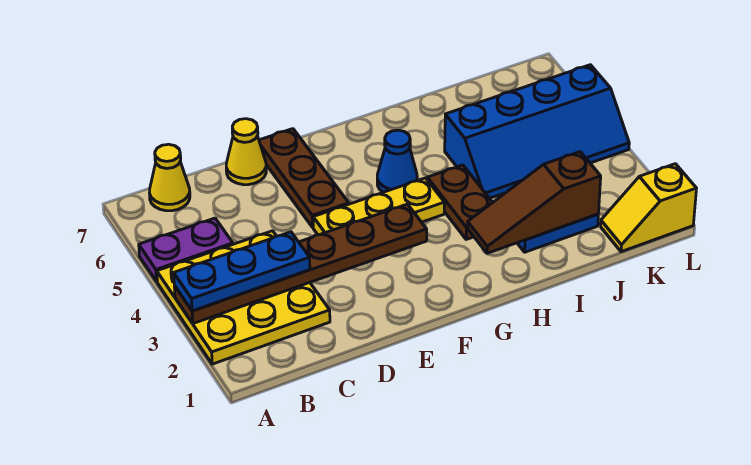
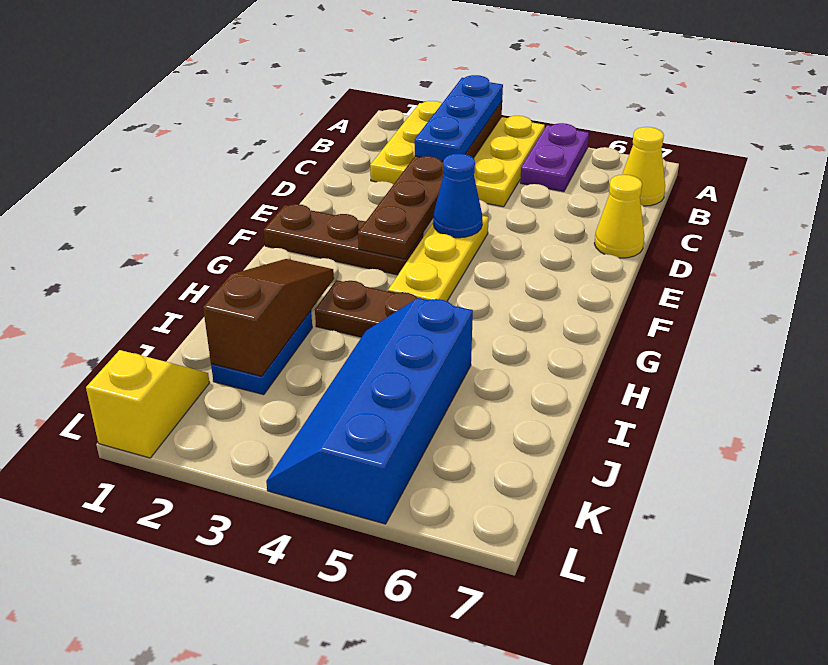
brown plate E5:E7 level 1 -> brown plate F1:F3 level 1
blue cone G5 level 1 -> blue cone E4 level 2

